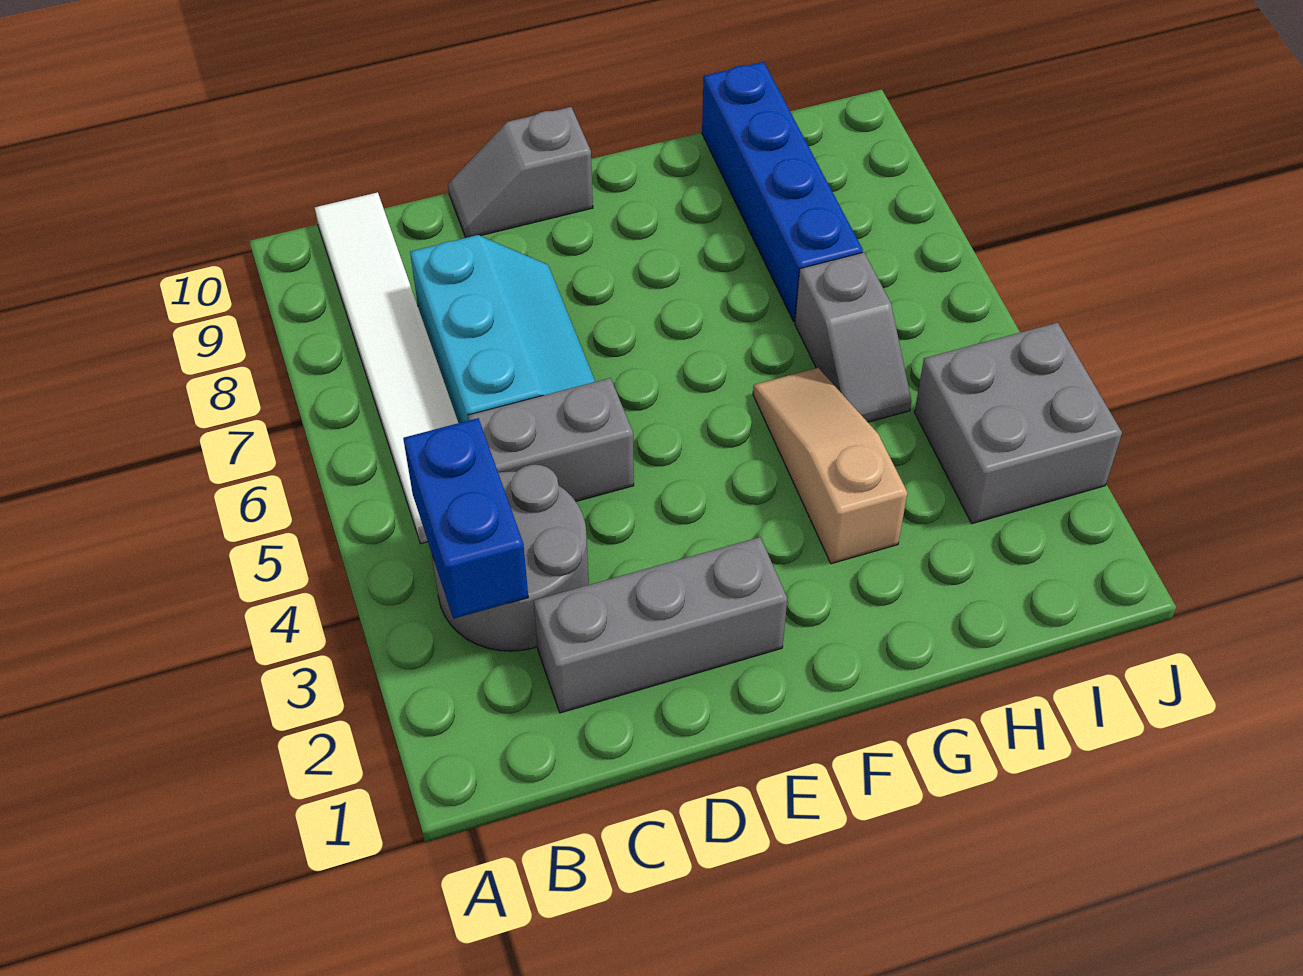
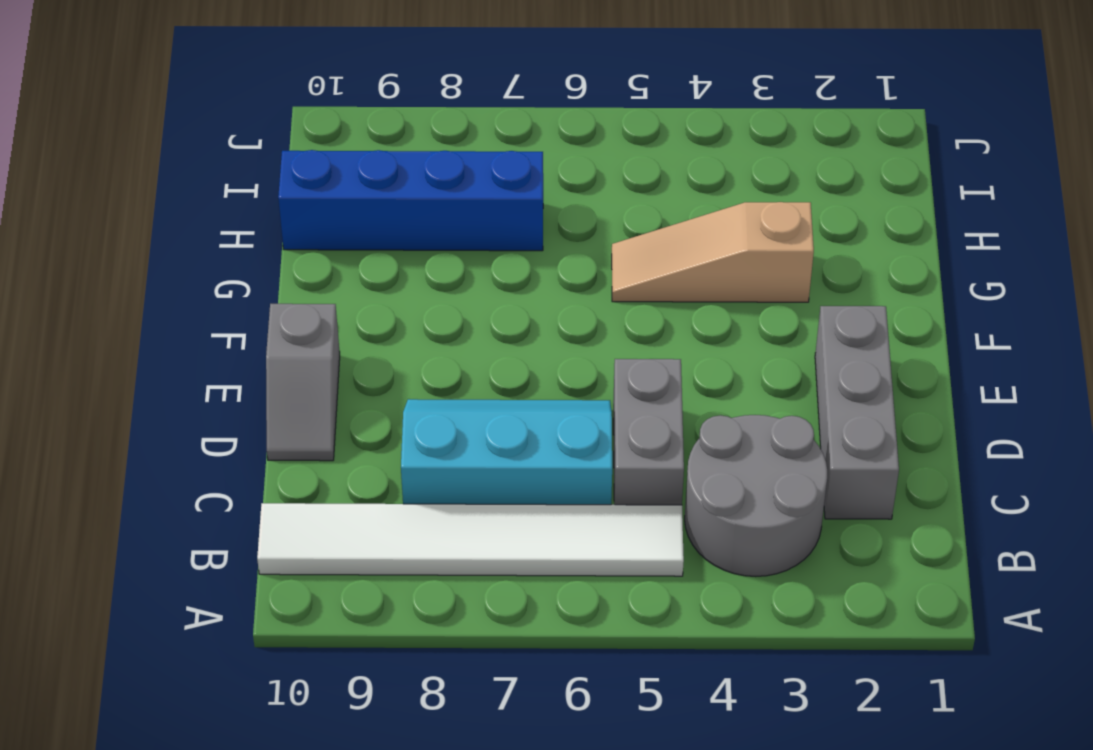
blue brick B3:B4 level 2 -> none
grey slope H5:H6 level 1 top 6 -> none
grey brick I3:J4 level 1 -> none

